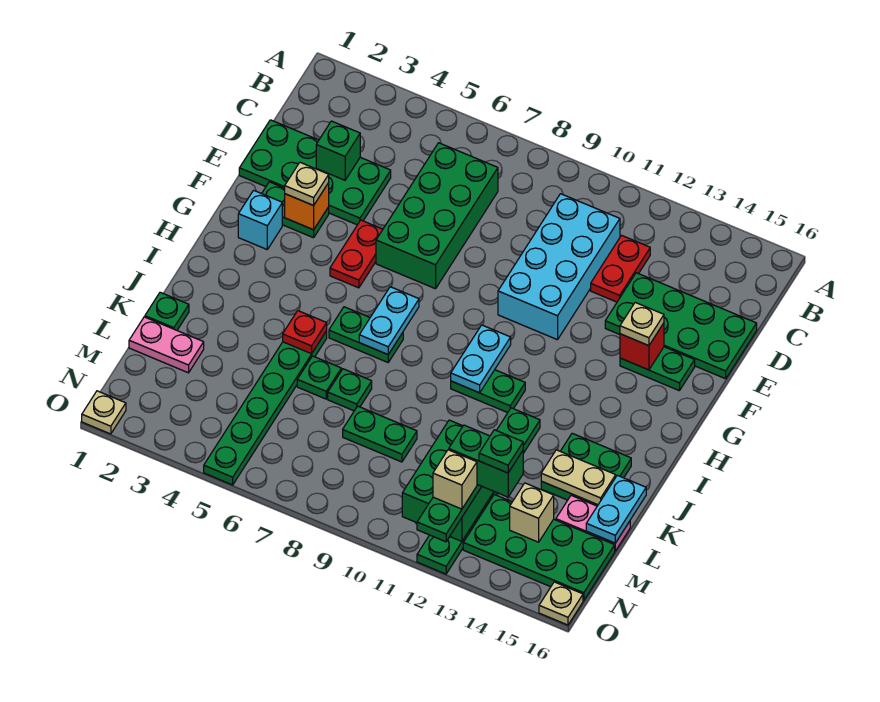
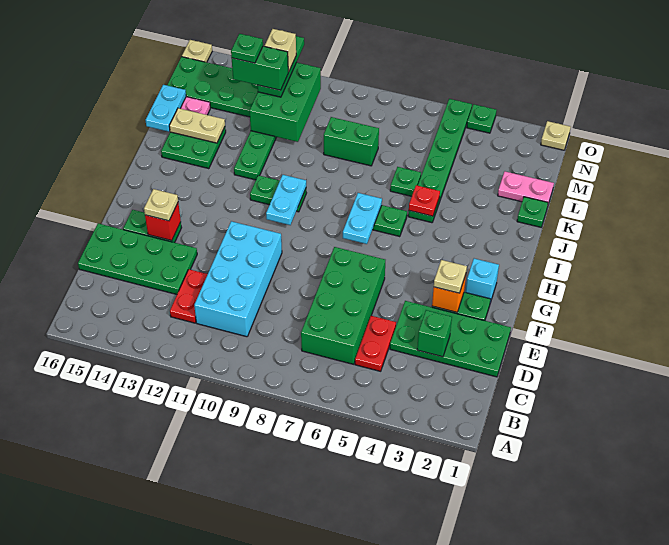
red plate F5:G5 level 1 -> red plate C5:D5 level 1
green plate K7 level 1 -> green plate O4 level 1
green plate L8:L9 level 1 -> green brick L8:L9 level 1
tan brick M14 level 2 -> none

